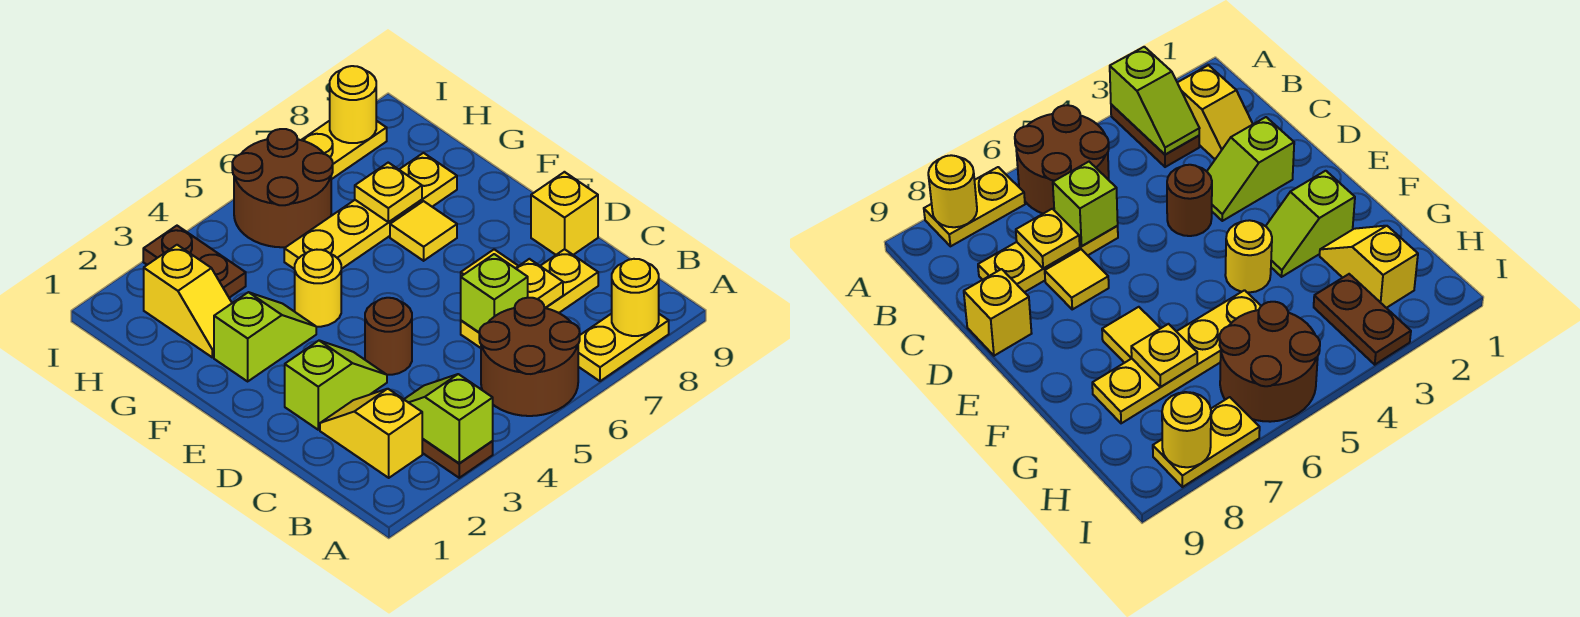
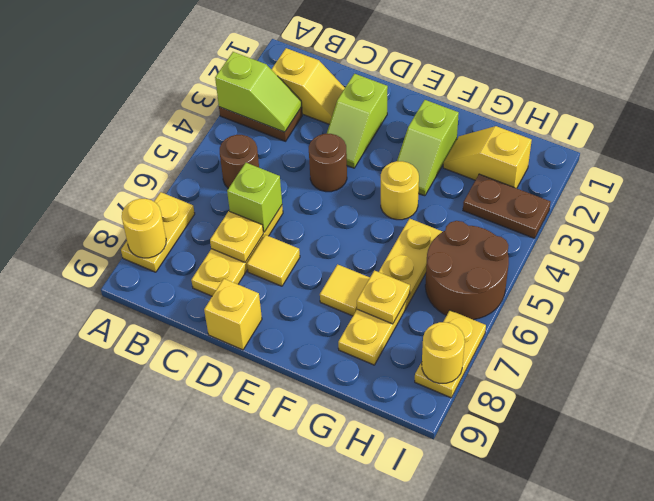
brown round brick A5:B6 level 1 -> brown round brick B5 level 1

